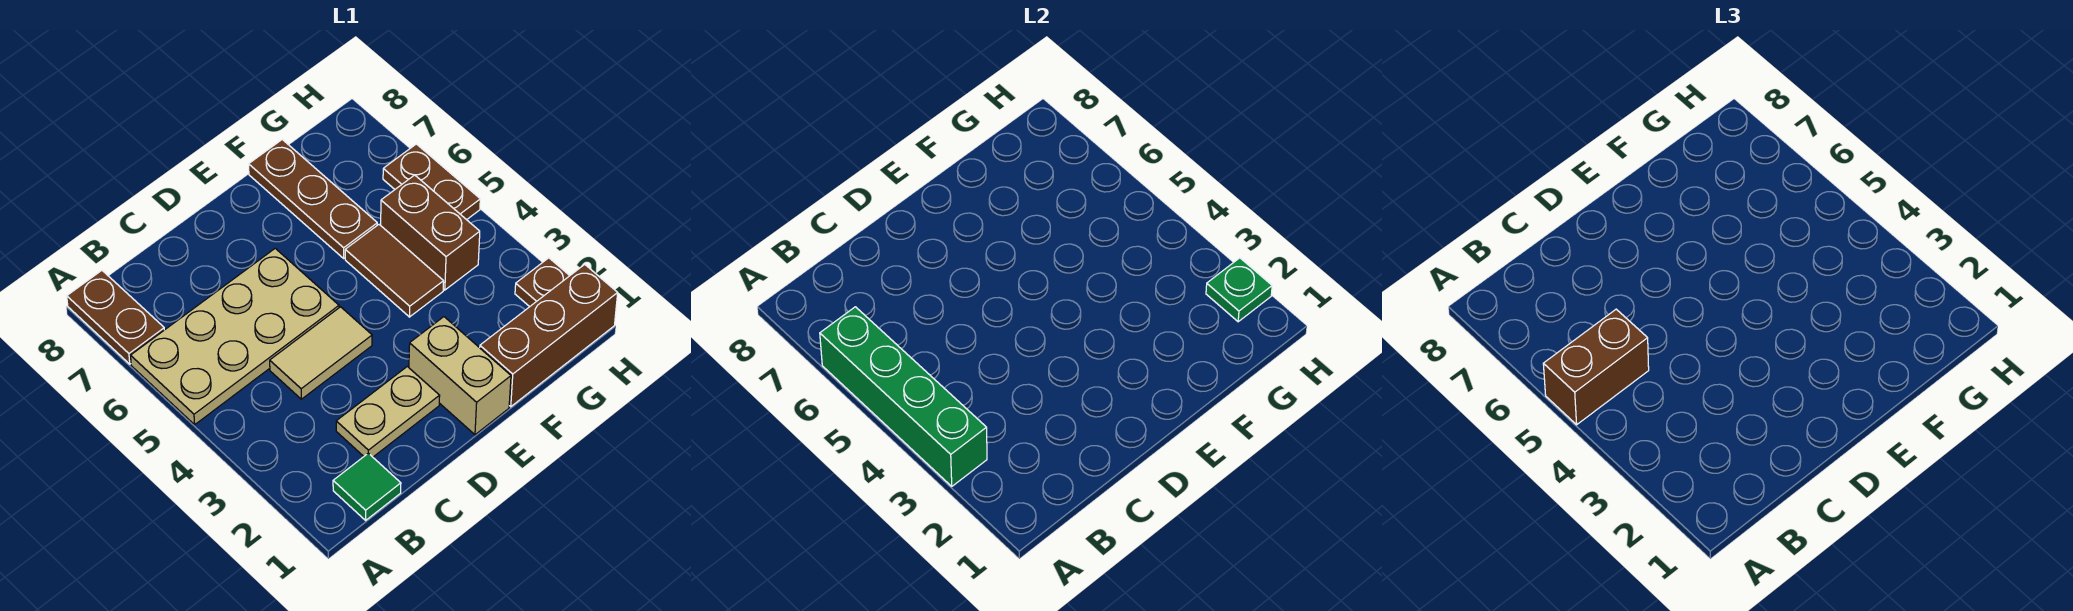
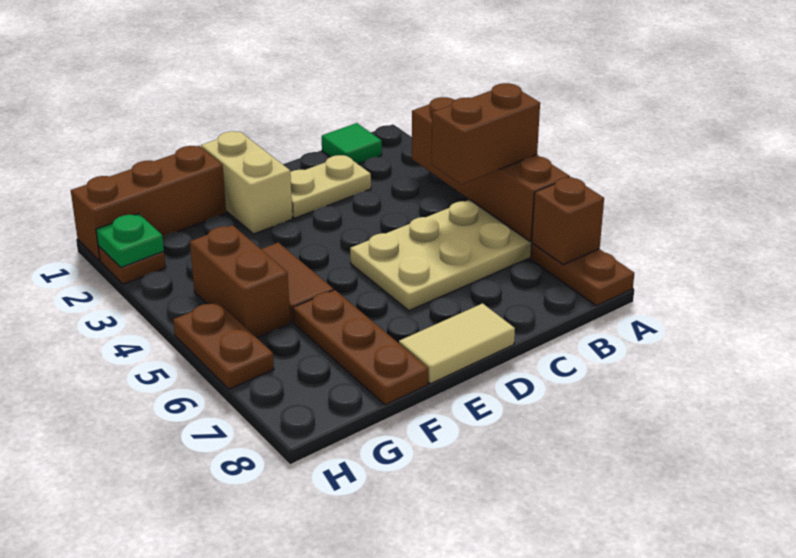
green brick A3:A6 level 2 -> brown brick A3:A6 level 2
none -> brown brick A7 level 2
tan tile C4:D4 level 1 -> tan tile D8:E8 level 1

